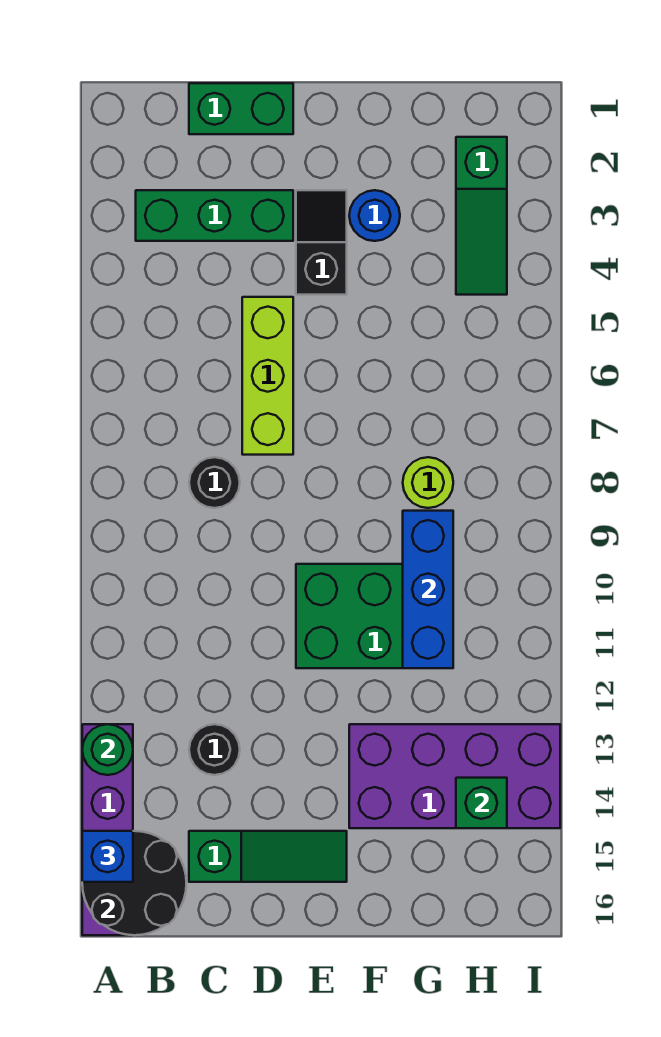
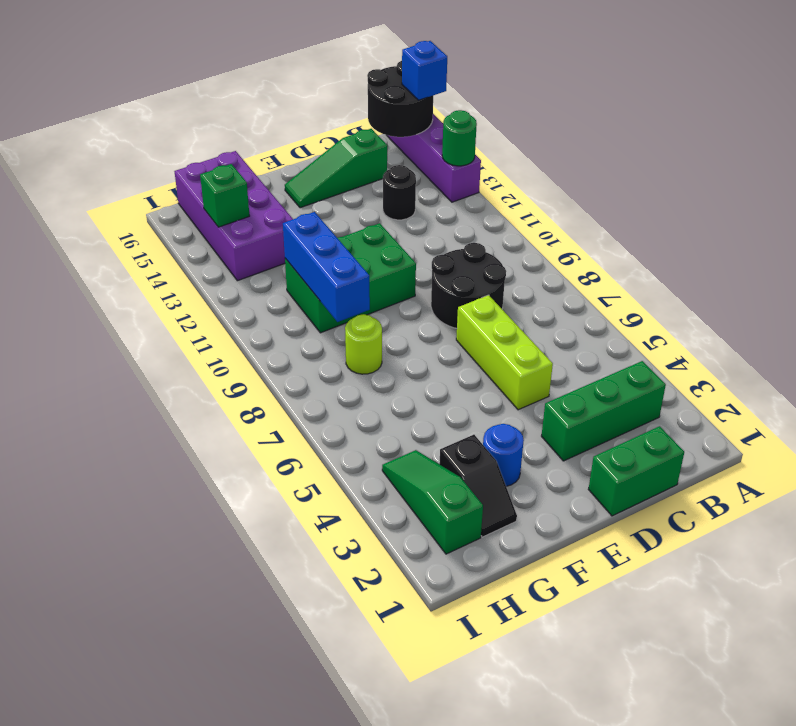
black round brick C8 level 1 -> black round brick C8:D9 level 1
black slope E3:E4 level 1 top 4 -> black slope G2:G3 level 1 top 3
purple brick F13:I14 level 1 -> purple brick G13:H16 level 1

